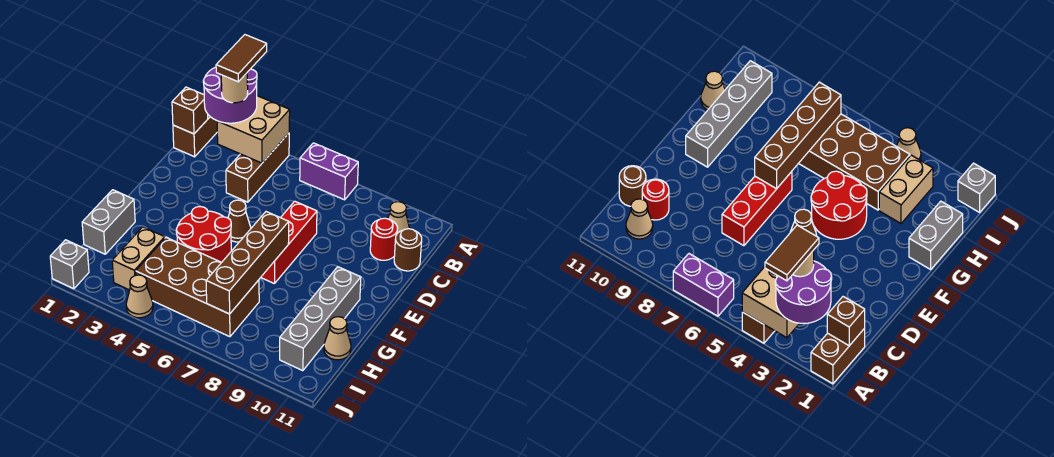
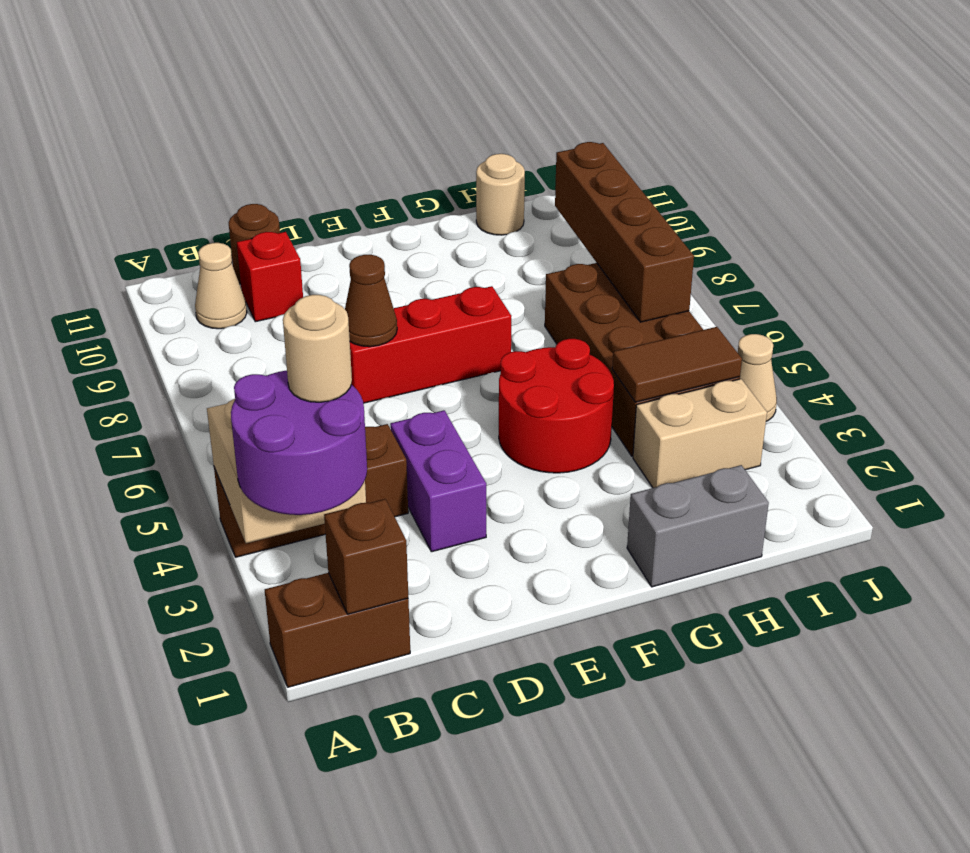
brown tile A3:B3 level 5 -> brown tile H4:I4 level 2
purple brick A6:A7 level 1 -> purple brick D3:D4 level 1
red round brick C10 level 1 -> red brick C10 level 1
brown cone E5 level 1 -> brown cone D7 level 2
brown brick F7:I7 level 2 -> brown brick I6:I9 level 2
grey brick F10:I10 level 1 -> none
tan cone H11 level 1 -> tan round brick H11 level 1
grey brick J1 level 1 -> none

